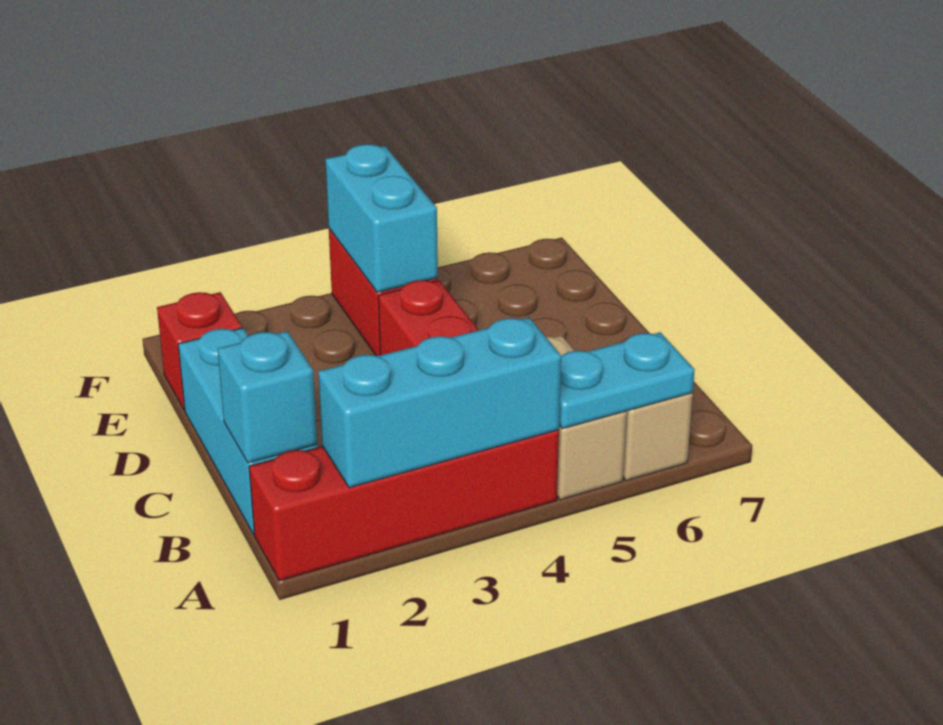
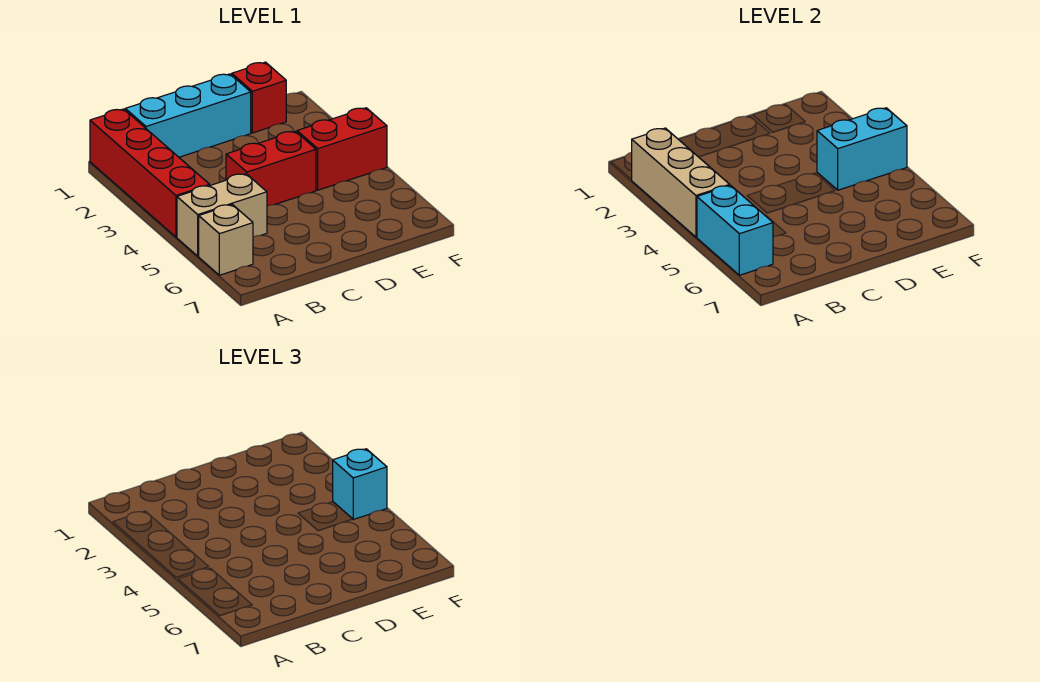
cyan brick A2:A4 level 2 -> tan brick A2:A4 level 2
cyan plate A5:A6 level 2 -> cyan brick A5:A6 level 2
cyan brick B1 level 2 -> cyan brick F4 level 3

